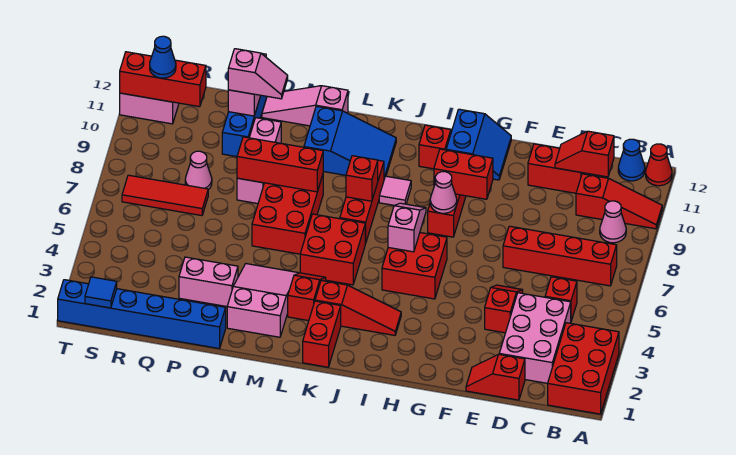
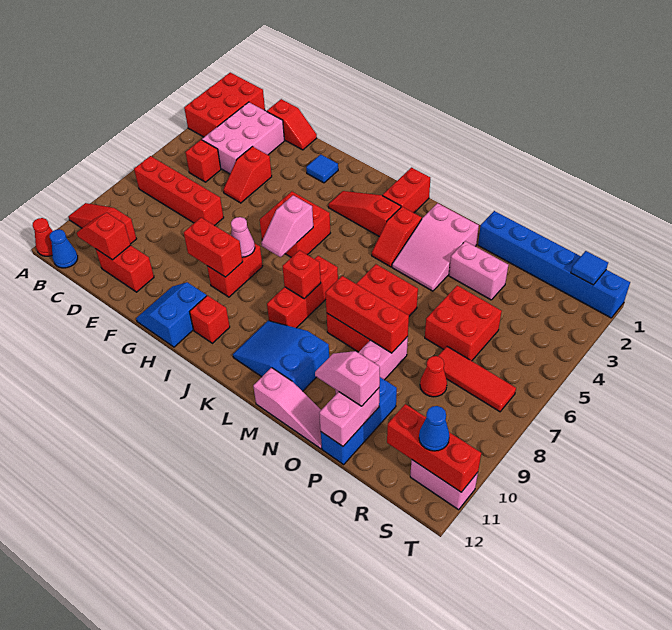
pink cone B9 level 1 -> none
red slope C11:D11 level 2 top C -> red slope C11:D11 level 2 top D
none -> blue tile G2 level 1
pink tile J9 level 1 -> none
red brick K5:L6 level 1 -> red brick P5:Q6 level 1
pink cone Q8 level 1 -> red cone Q8 level 1

